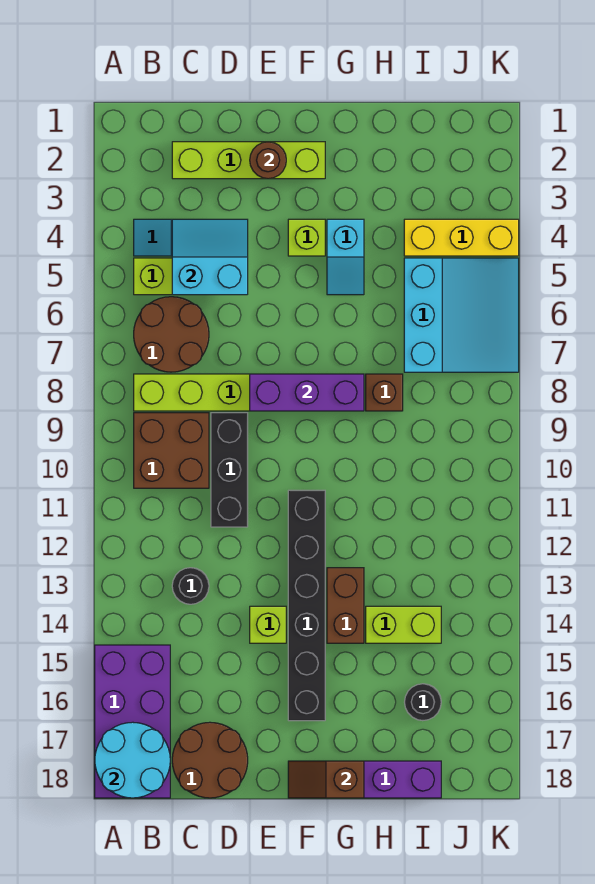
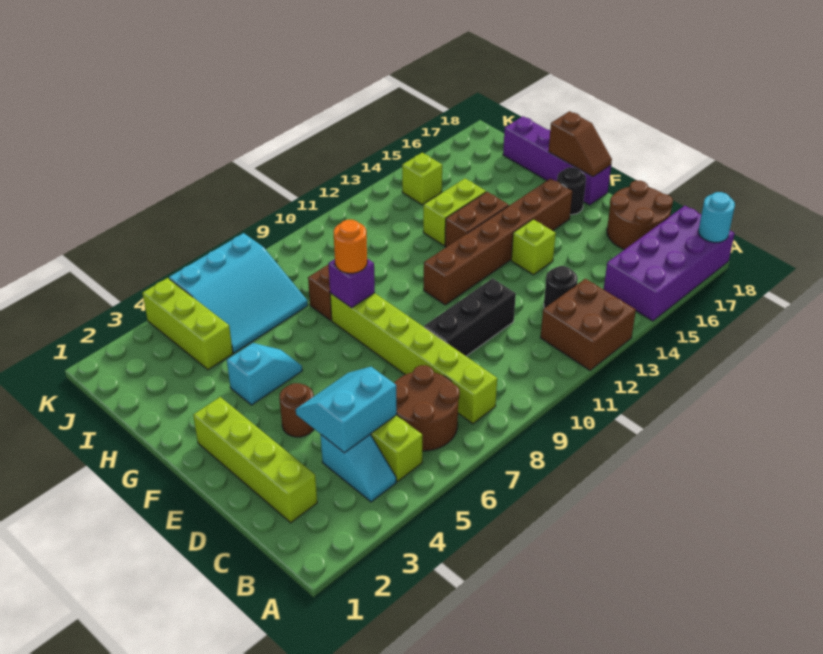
cyan round brick A17:B18 level 2 -> cyan round brick A18 level 2
brown brick B9:C10 level 1 -> brown brick A12:B13 level 1
cyan slope C4:D5 level 2 top 5 -> cyan slope C4:D5 level 2 top C
brown round brick E2 level 2 -> brown round brick E4 level 1
purple brick E8:G8 level 2 -> purple brick G8 level 2
lime brick F4 level 1 -> lime brick J14 level 1
black brick F11:F16 level 1 -> brown brick F11:F16 level 1
none -> orange round brick G8 level 3
lime brick H14:I14 level 1 -> lime brick H13:H14 level 1
yellow brick I4:K4 level 1 -> lime brick I4:K4 level 1
cyan slope I5:K7 level 1 top I -> cyan slope I5:K7 level 1 top K
black round brick I16 level 1 -> black round brick F17 level 1

